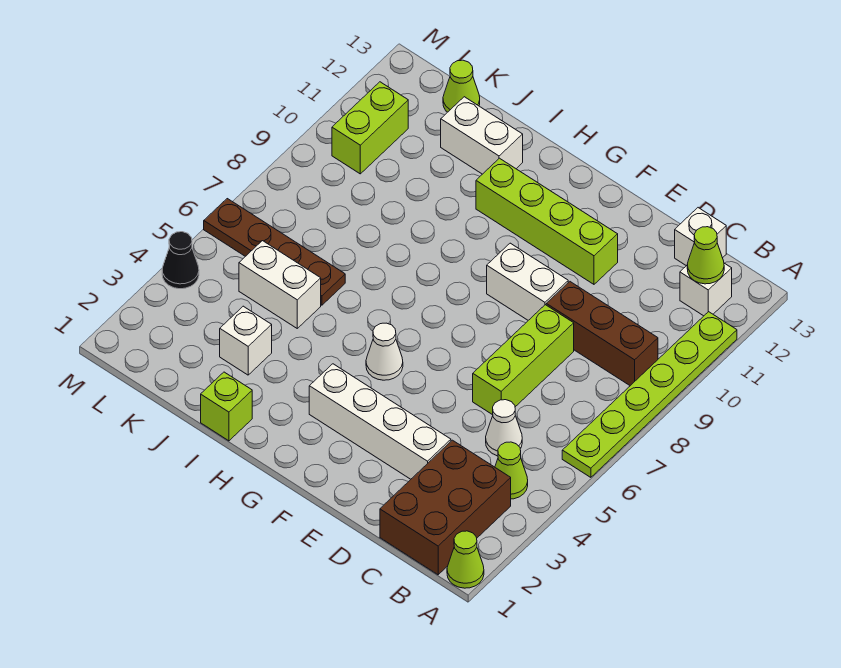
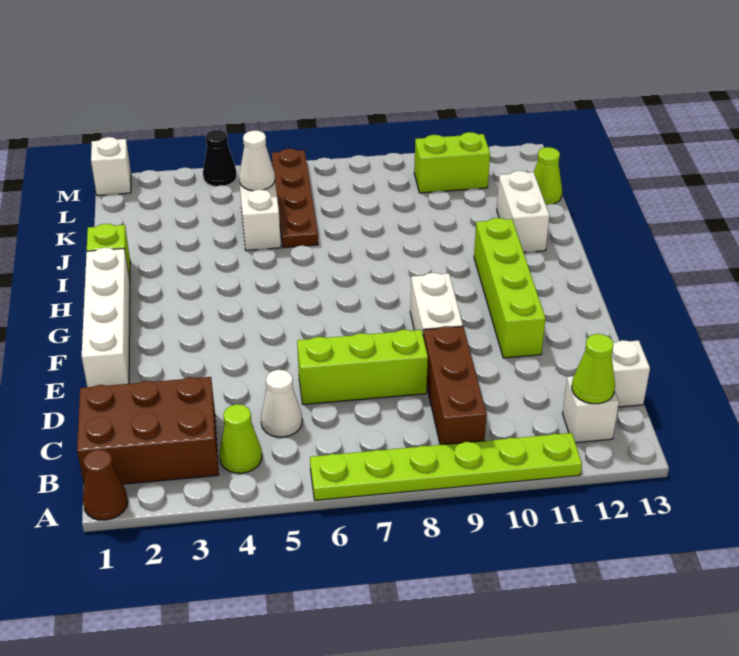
lime cone A1 level 1 -> brown cone A1 level 1
white brick D3:G3 level 1 -> white brick E1:H1 level 1
white cone G5 level 1 -> white cone K5 level 2
white brick J3 level 1 -> white brick M1 level 1

